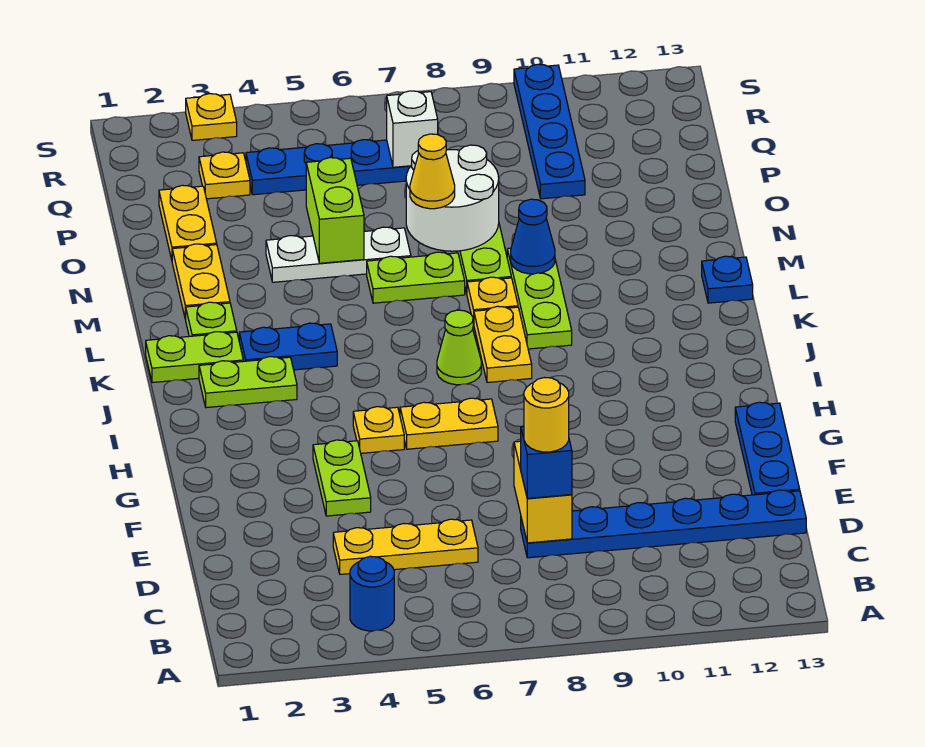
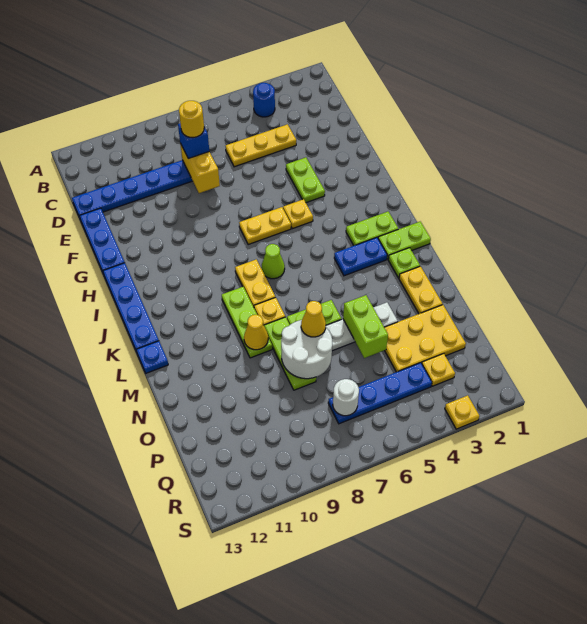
blue cone M9 level 2 -> yellow cone M9 level 2
yellow plate O2:P2 level 1 -> yellow plate O2:P4 level 1
blue plate P10:S10 level 1 -> blue plate H13:K13 level 1
white brick Q7 level 2 -> white round brick Q7 level 2

